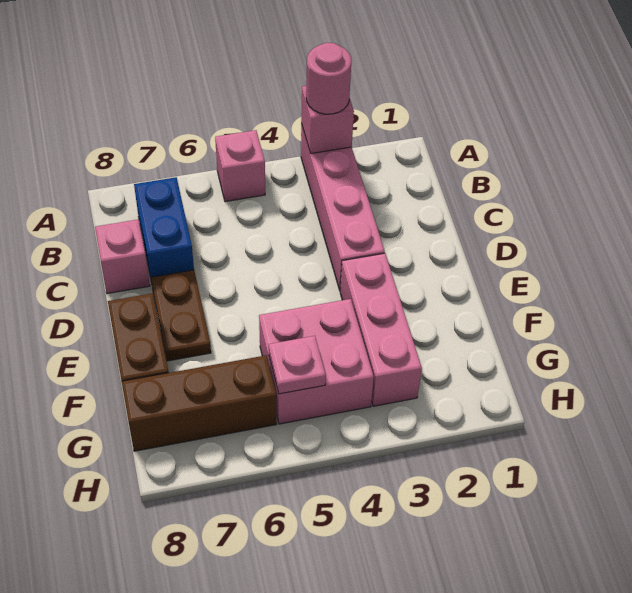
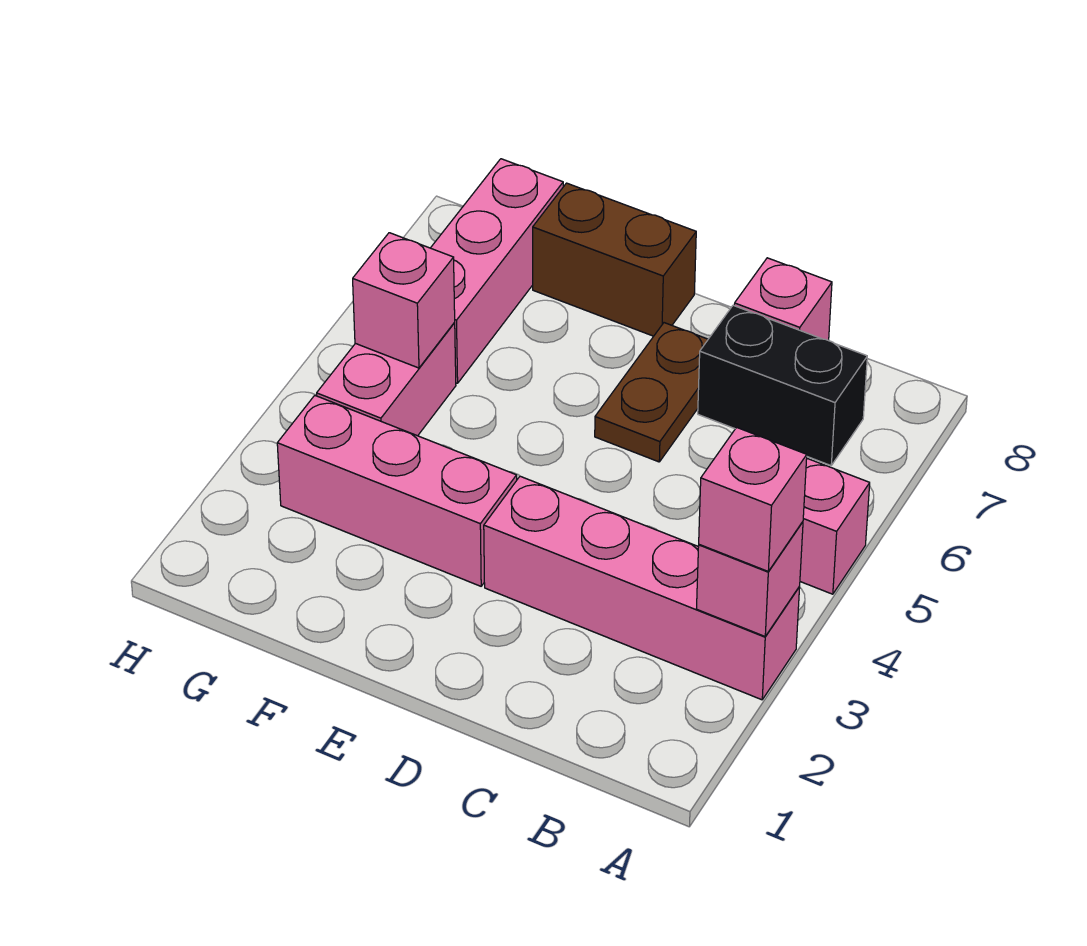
pink round brick A3 level 3 -> pink brick A3 level 3
blue brick B7:C7 level 1 -> black brick B7:C7 level 1
brown plate D7:E7 level 1 -> brown plate D6:D7 level 1
pink brick F4:G5 level 1 -> pink brick G4:G5 level 1
pink plate G5 level 2 -> pink brick G5 level 2
brown brick G6:G8 level 1 -> pink brick G6:G8 level 1

